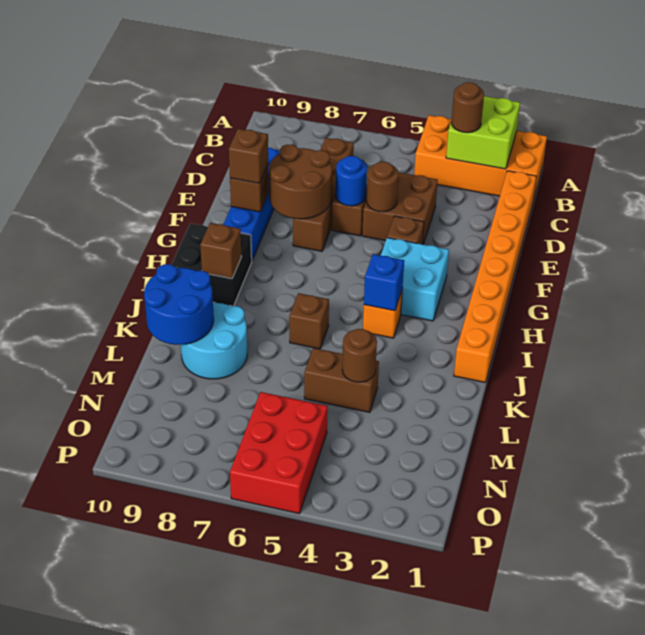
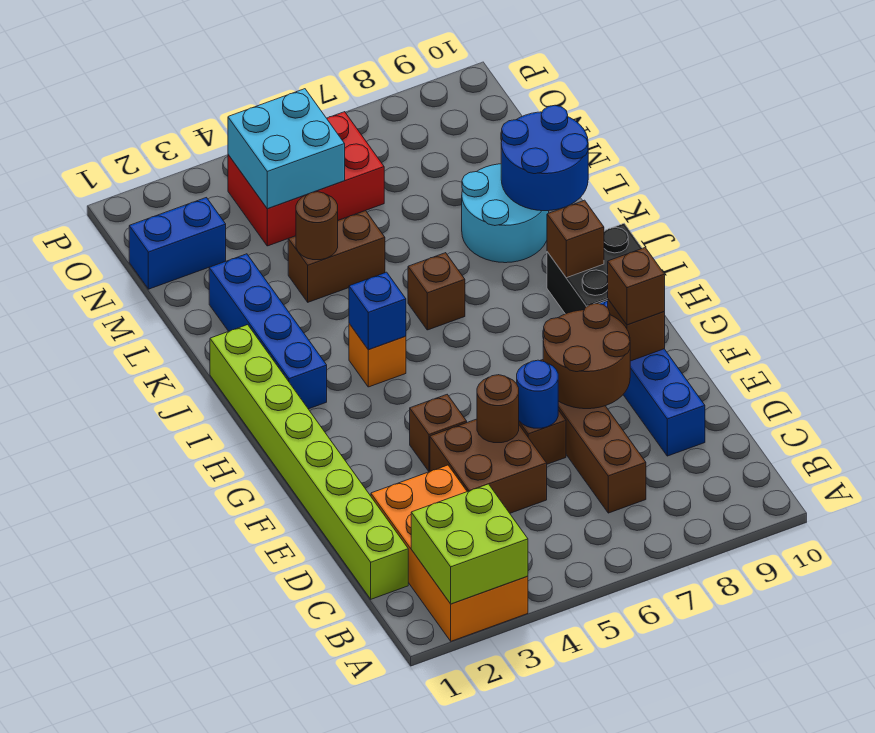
orange brick A1:B4 level 1 -> orange brick A2:D3 level 1
brown round brick B3 level 3 -> none
orange brick C1:J1 level 1 -> lime brick C1:J1 level 1
cyan brick G3:H4 level 1 -> cyan brick N4:O5 level 2
none -> blue brick I2:L2 level 1
none -> blue brick N1:N2 level 1
red brick N5:P6 level 1 -> red brick N4:O6 level 1

